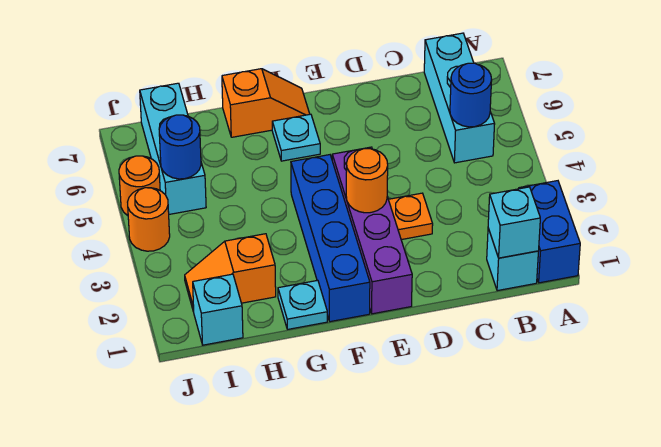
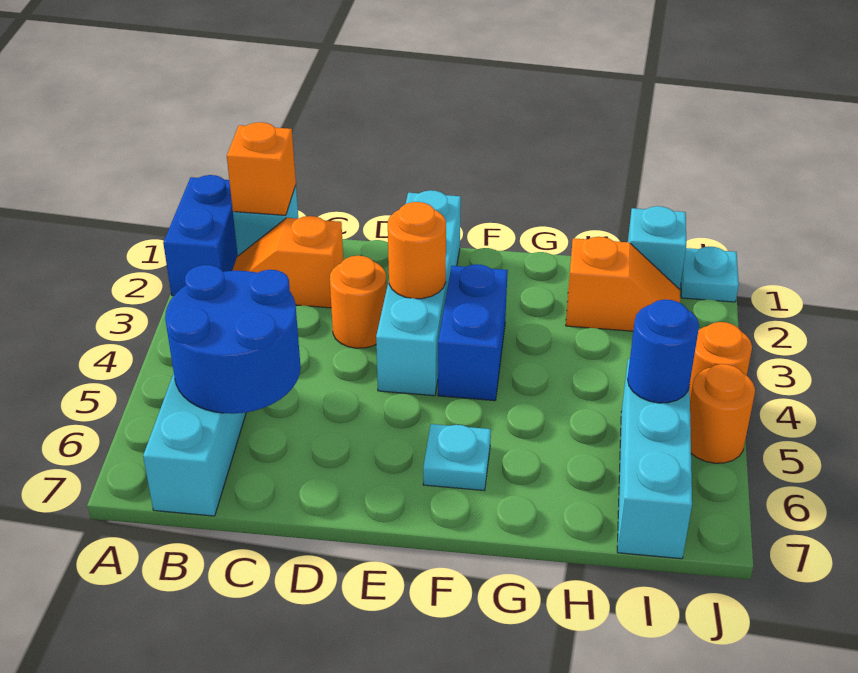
cyan brick B1 level 2 -> orange brick B1 level 2
blue round brick B5 level 2 -> blue round brick B5:C6 level 2
orange plate D3 level 1 -> orange round brick D3 level 1
purple brick E1:E4 level 1 -> cyan brick E1:E4 level 1
blue brick F1:F4 level 1 -> blue brick F3:F4 level 1
orange slope F7:G7 level 1 top G -> orange slope B2:C2 level 1 top C
cyan plate G1 level 1 -> cyan plate J1 level 1

